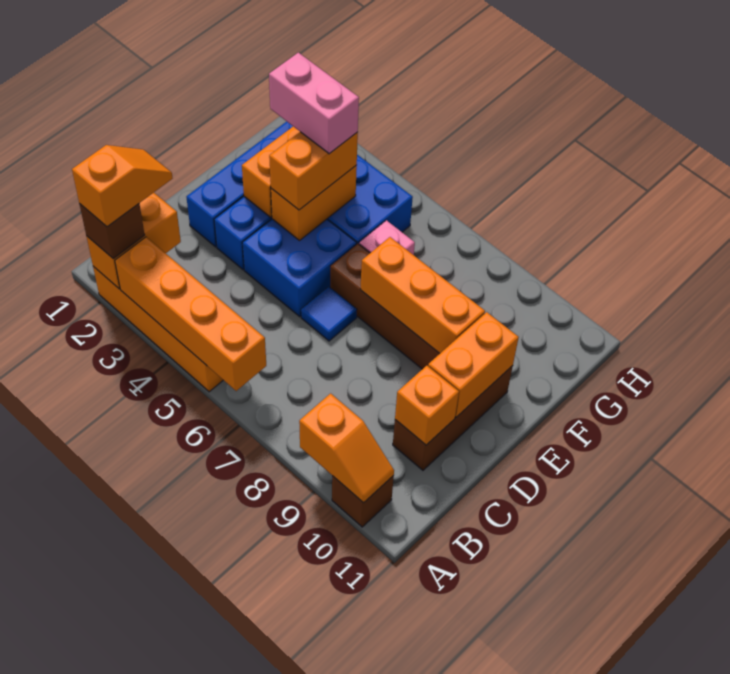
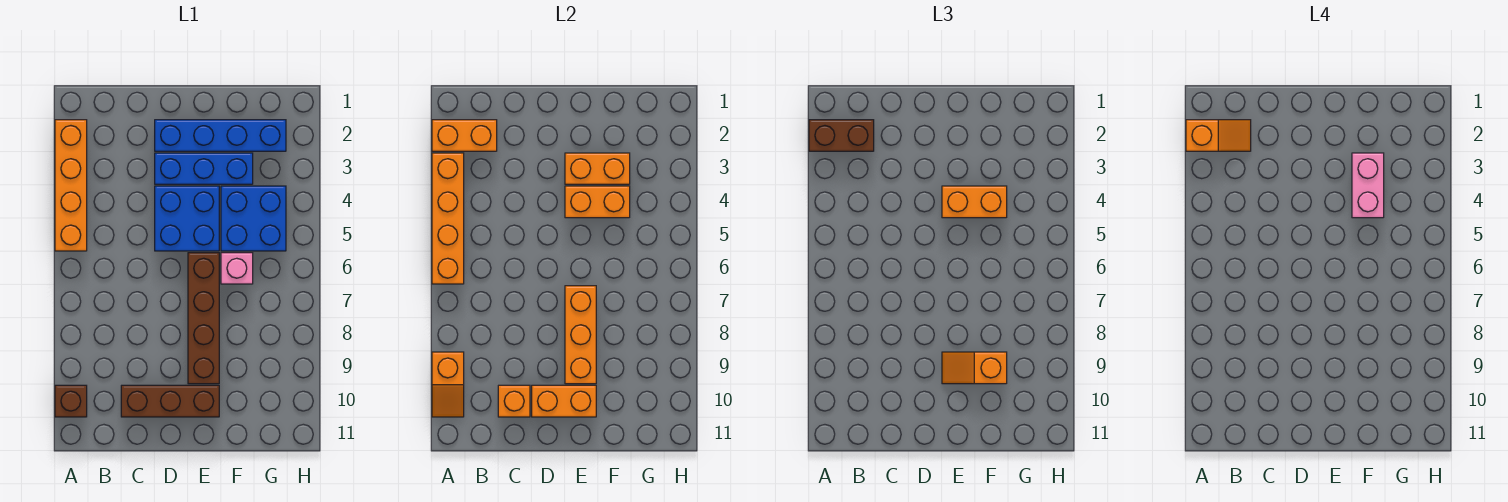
brown brick A2 level 3 -> brown brick A2:B2 level 3
blue tile D6 level 1 -> none
none -> orange slope E9:F9 level 3 top F

